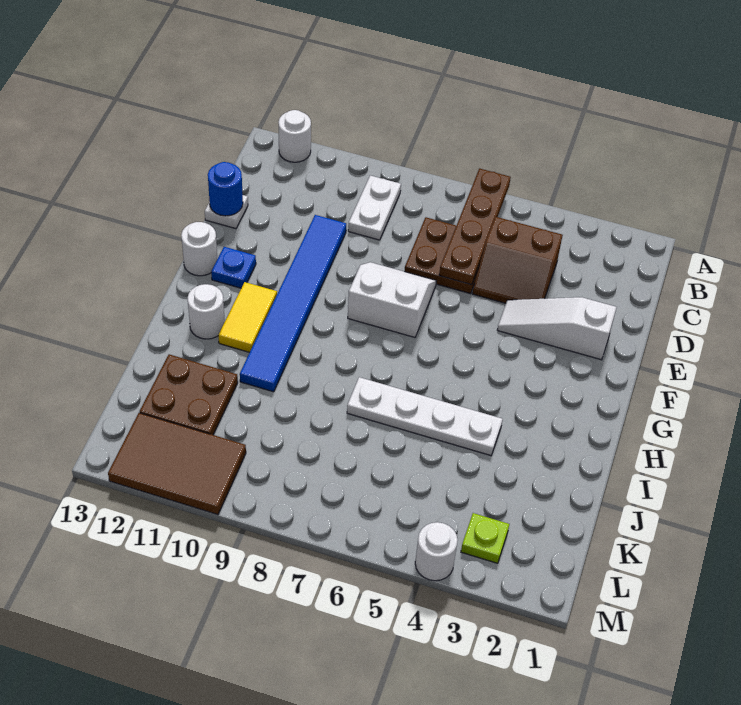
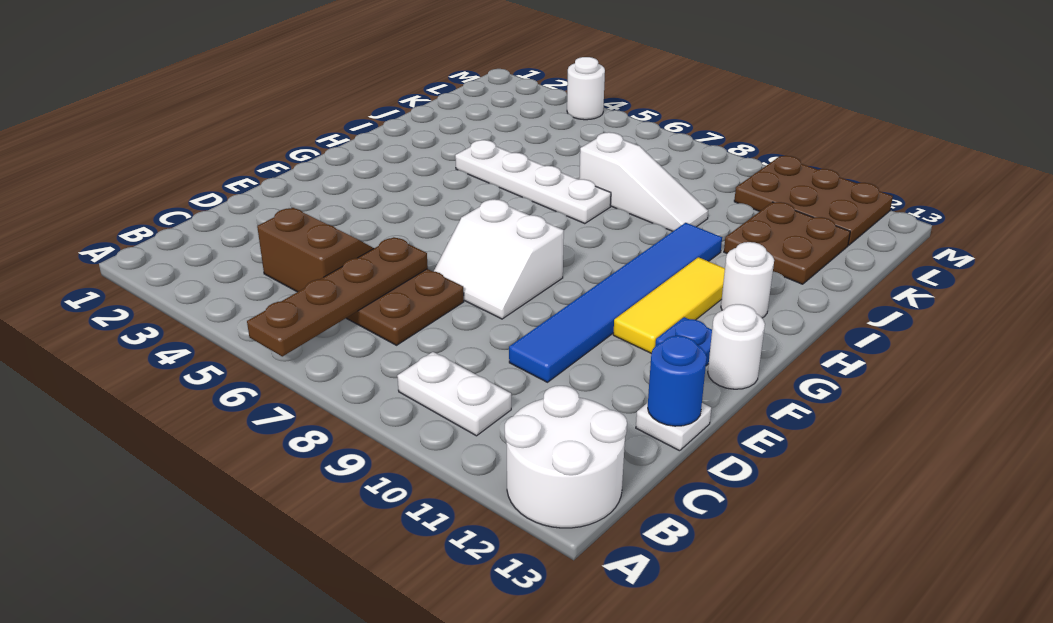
white round brick A12 level 1 -> white round brick A12:B13 level 1
white plate B9:C9 level 1 -> white plate B9:B10 level 1
white slope E2:E4 level 1 top 2 -> white slope J7:J9 level 1 top 7
yellow tile G11:H11 level 1 -> yellow tile F11:H11 level 1
lime plate L3 level 1 -> none
brown tile L10:M12 level 1 -> brown plate L10:M12 level 1

